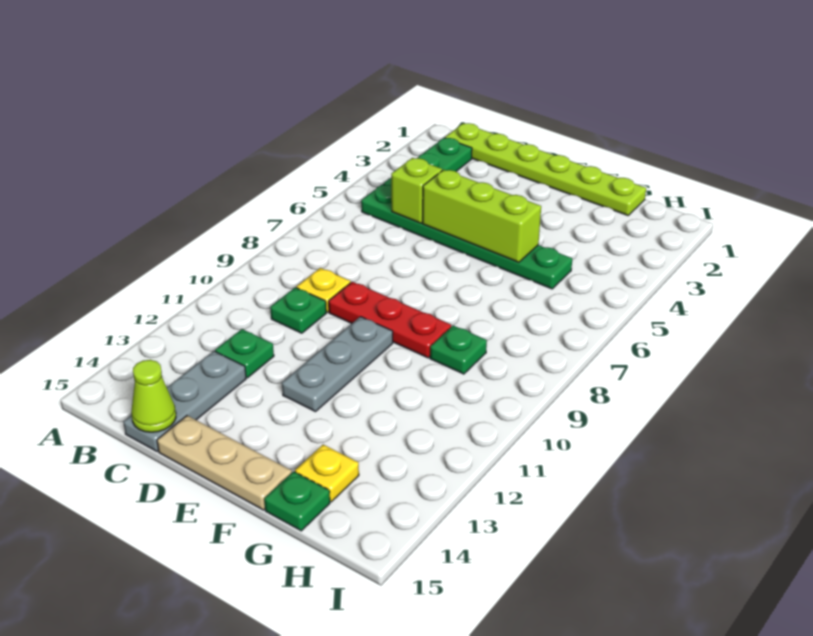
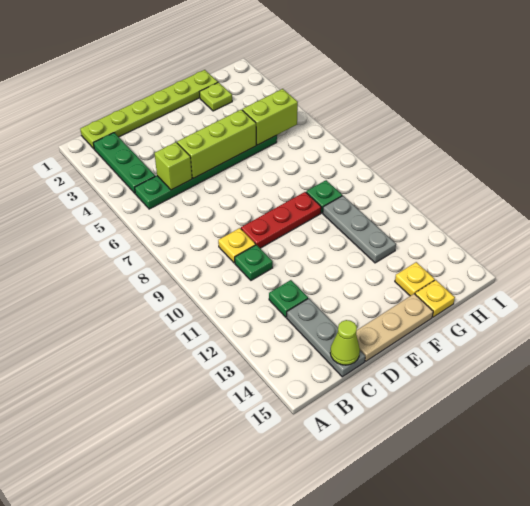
grey plate E10:E12 level 1 -> grey plate G10:G12 level 1
none -> lime plate G2 level 1
none -> lime brick G5:H5 level 2
green plate G15 level 1 -> yellow plate G15 level 1

